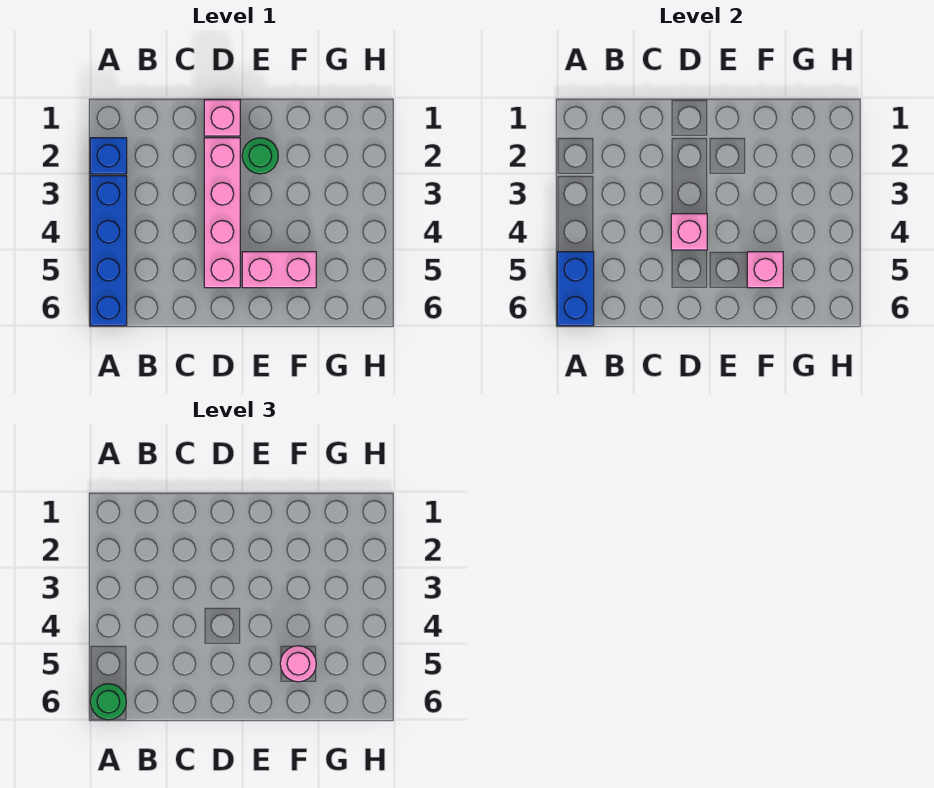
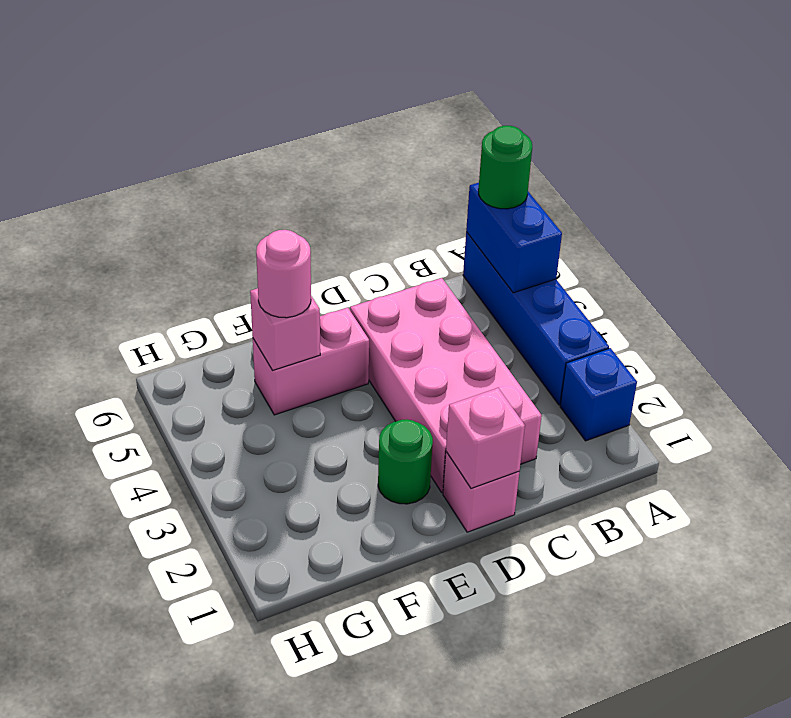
pink brick D2:D5 level 1 -> pink brick C2:D5 level 1
pink brick D4 level 2 -> pink brick D1 level 2

